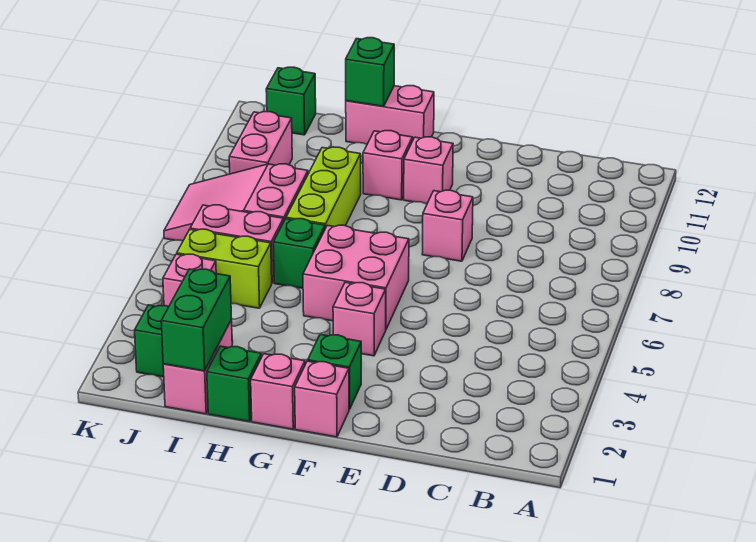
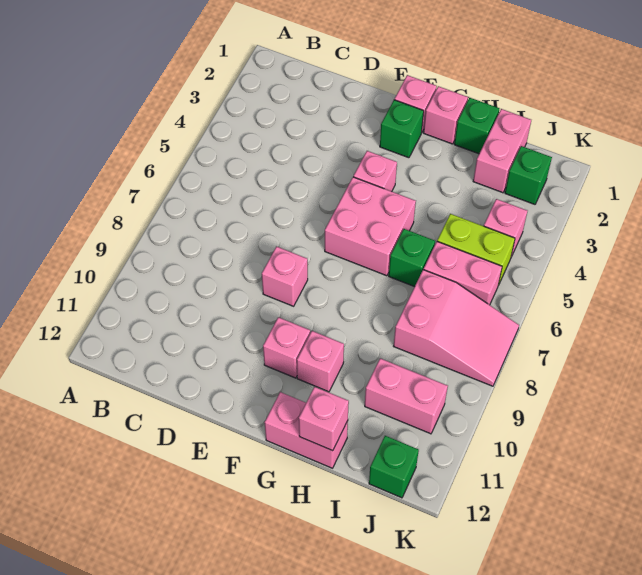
lime brick H7:H9 level 1 -> none
green brick H12 level 2 -> pink brick H12 level 2
green brick I1:I2 level 2 -> none
pink brick J9:J10 level 1 -> pink brick I10:J10 level 1

